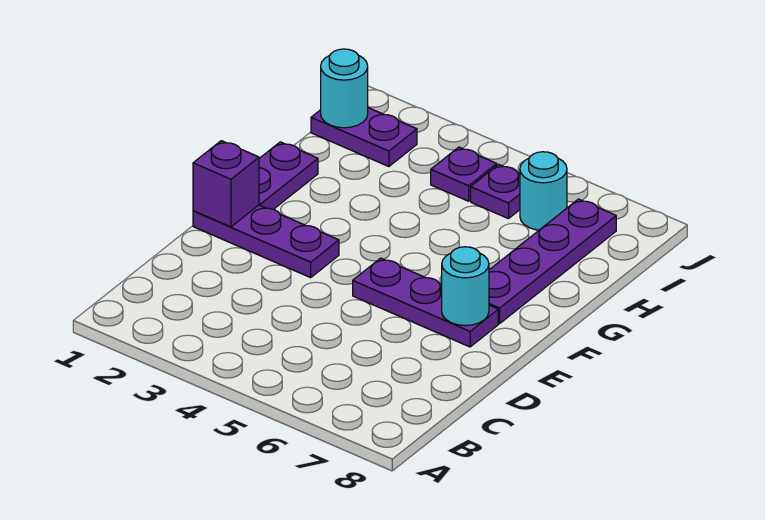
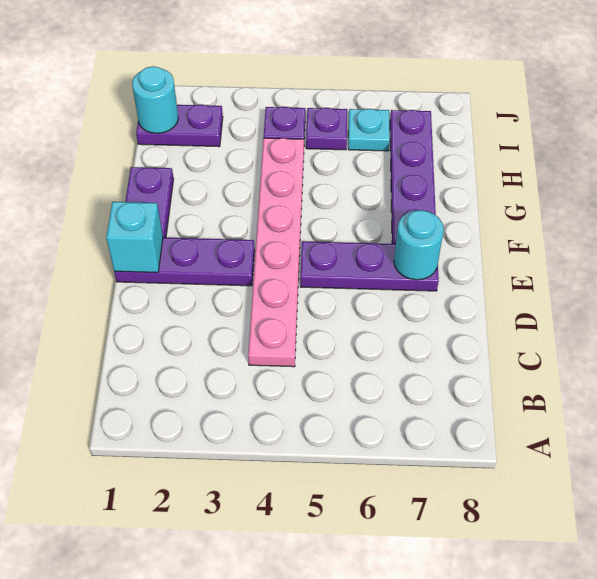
none -> pink plate C4:H4 level 1
purple brick E1 level 2 -> cyan brick E1 level 2
cyan round brick I6 level 1 -> cyan plate I6 level 1

